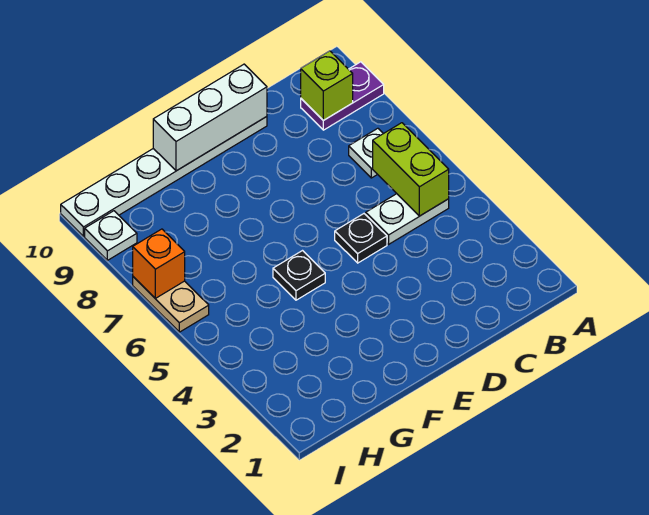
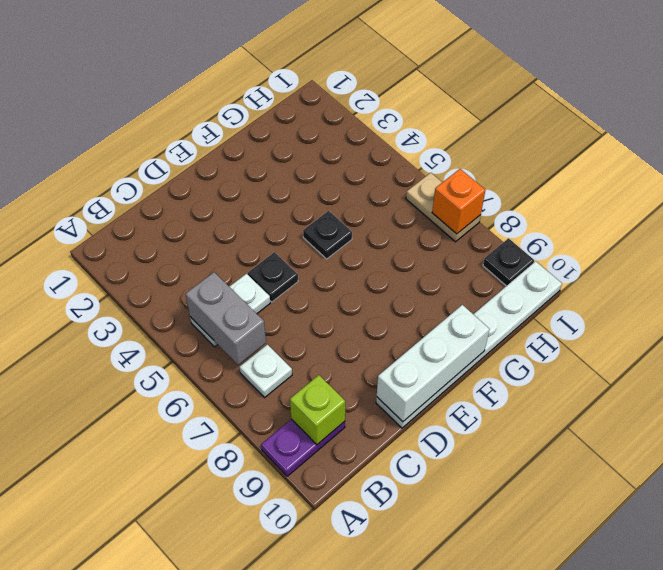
lime brick B5:B6 level 2 -> grey brick B5:B6 level 2
white plate I9 level 1 -> black plate I9 level 1

